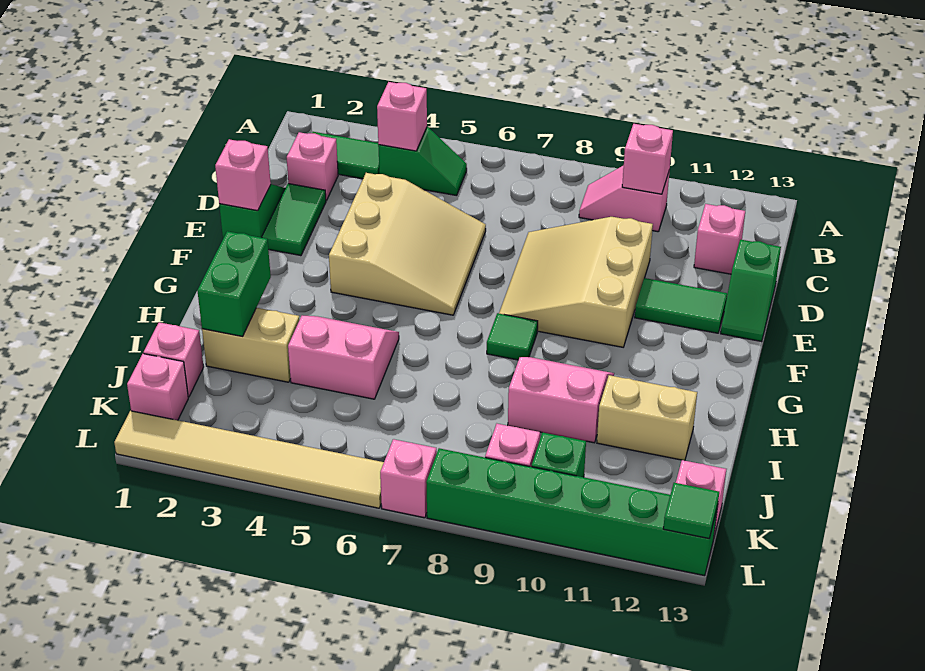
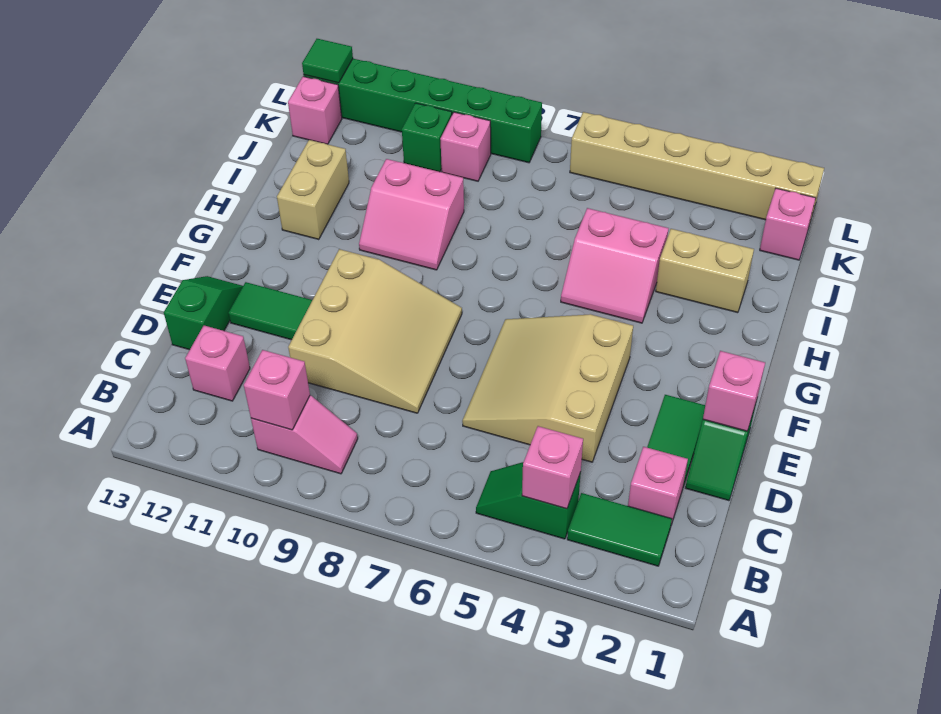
green tile G8 level 1 -> none
green brick H2:I2 level 2 -> none
tan brick I11:I12 level 1 -> tan brick H12:I12 level 1
pink brick J1 level 1 -> none
tan tile L1:L6 level 1 -> tan brick L1:L6 level 1
pink brick L7 level 1 -> none

